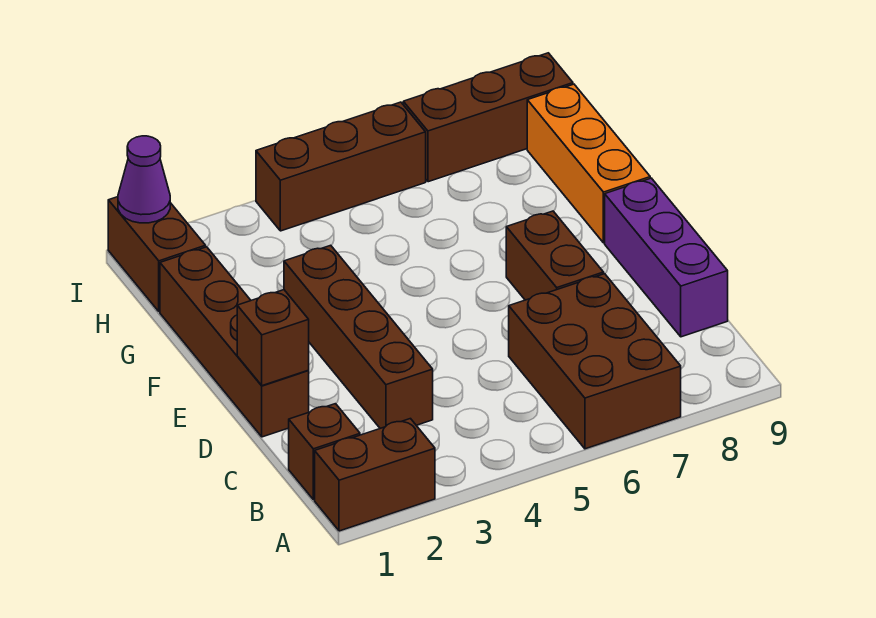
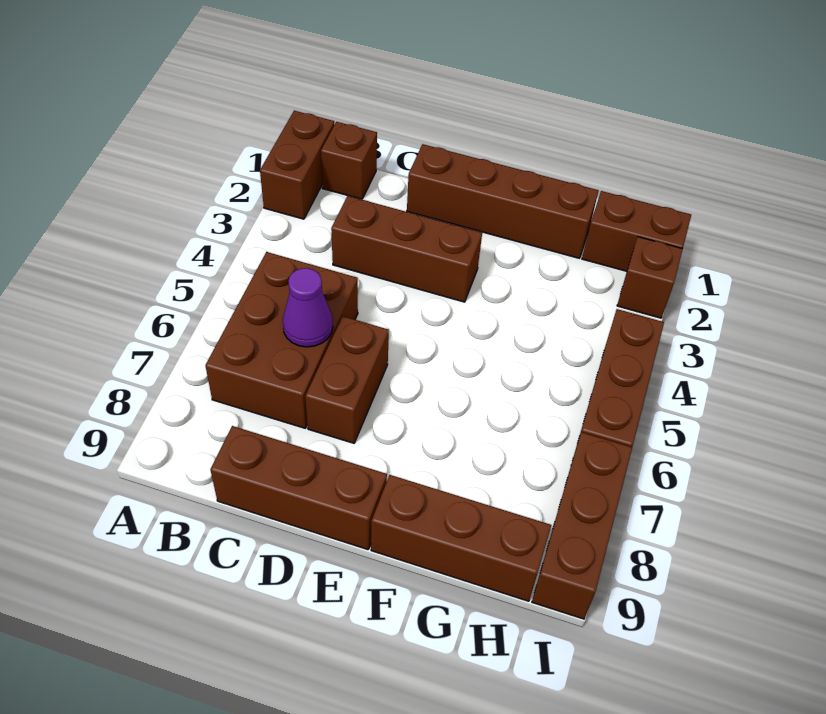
brown brick A6:C7 level 1 -> brown brick B5:C7 level 1
brown brick C3:F3 level 1 -> brown brick C3:E3 level 1
purple brick C9:E9 level 1 -> brown brick C9:E9 level 1
brown brick D1 level 2 -> brown brick I2 level 1
brown brick D7:E7 level 1 -> brown brick D6:D7 level 1
orange brick F9:H9 level 1 -> brown brick F9:H9 level 1
purple cone I1 level 2 -> purple cone C6 level 2

